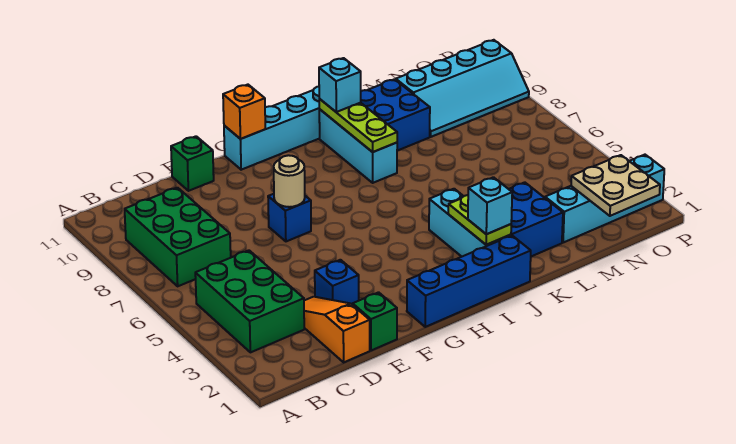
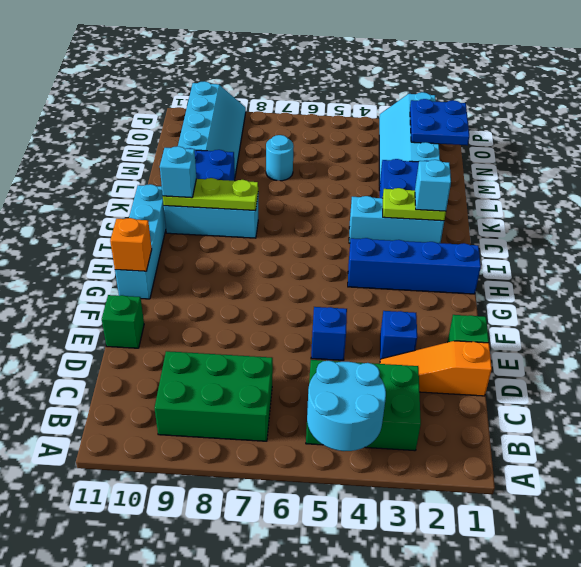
none -> cyan round brick A4:B5 level 2
blue brick F7 level 1 -> blue brick E5 level 1
tan round brick F7 level 2 -> none
blue brick G1:J1 level 1 -> blue brick H1:H4 level 1
none -> cyan round brick M7 level 1
tan plate N1:O2 level 2 -> blue plate N1:O2 level 2

